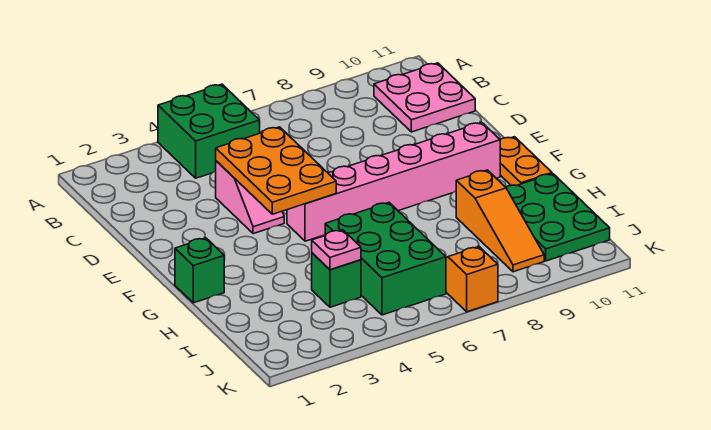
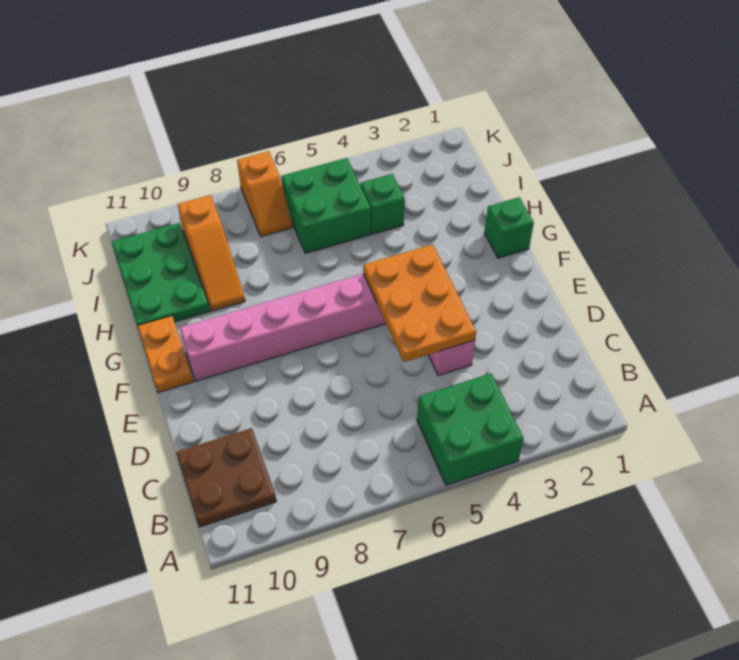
pink plate B10:C11 level 1 -> brown plate B10:C11 level 1
green brick H5:J6 level 1 -> green brick I5:J6 level 1
orange slope H9:J9 level 1 top H -> orange slope H9:J9 level 1 top J
pink plate I4 level 2 -> none

